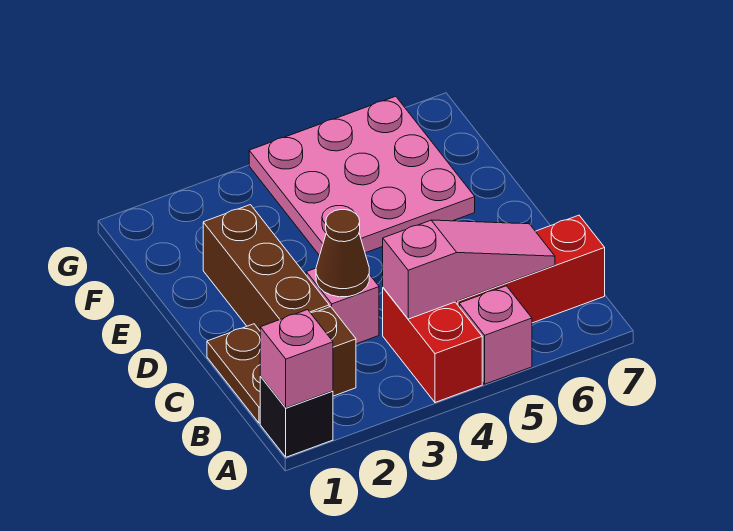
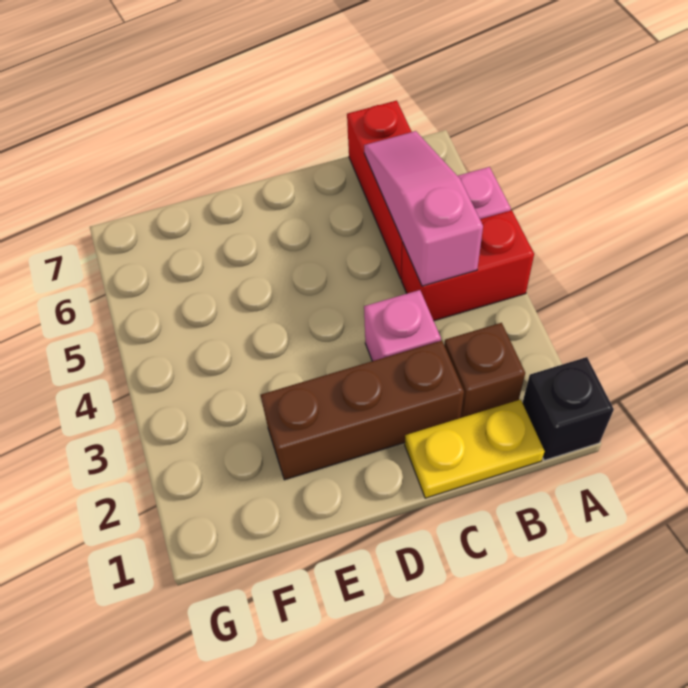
pink brick A1 level 2 -> none
brown plate B1:C1 level 1 -> yellow plate B1:C1 level 1
brown cone C3 level 2 -> none
pink plate E4:G6 level 1 -> none

